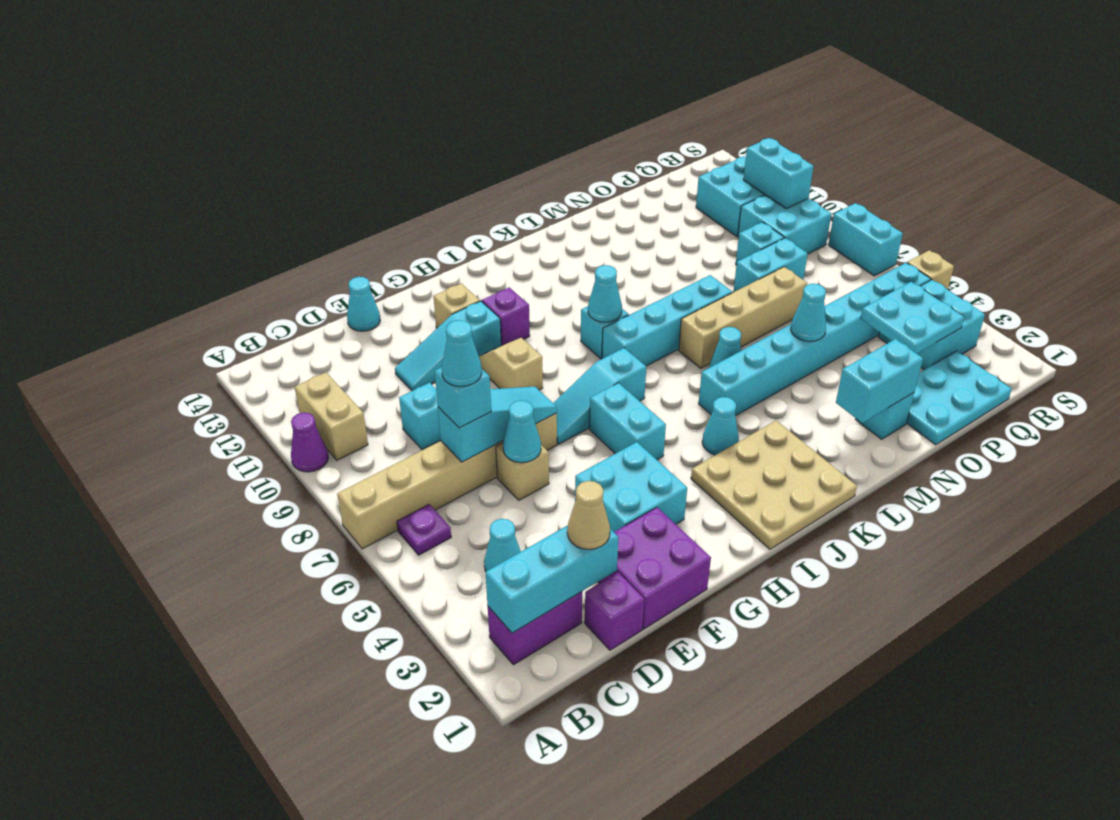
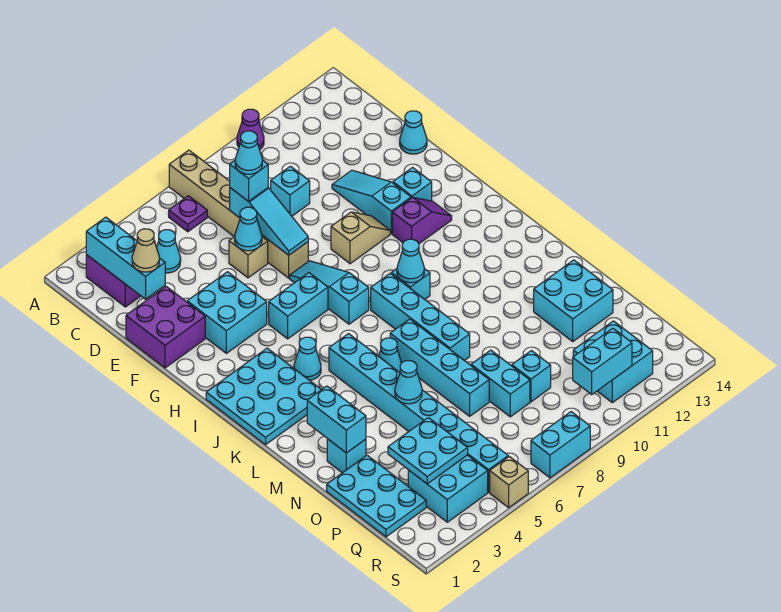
tan brick B10:B11 level 1 -> none
purple brick D1 level 1 -> none
tan brick G12 level 1 -> cyan brick G12 level 1
tan plate I1:K3 level 1 -> cyan plate I1:K3 level 1
tan brick L7:O7 level 1 -> cyan brick L7:O7 level 1
cyan brick Q9:R10 level 1 -> cyan brick N12:O13 level 1

